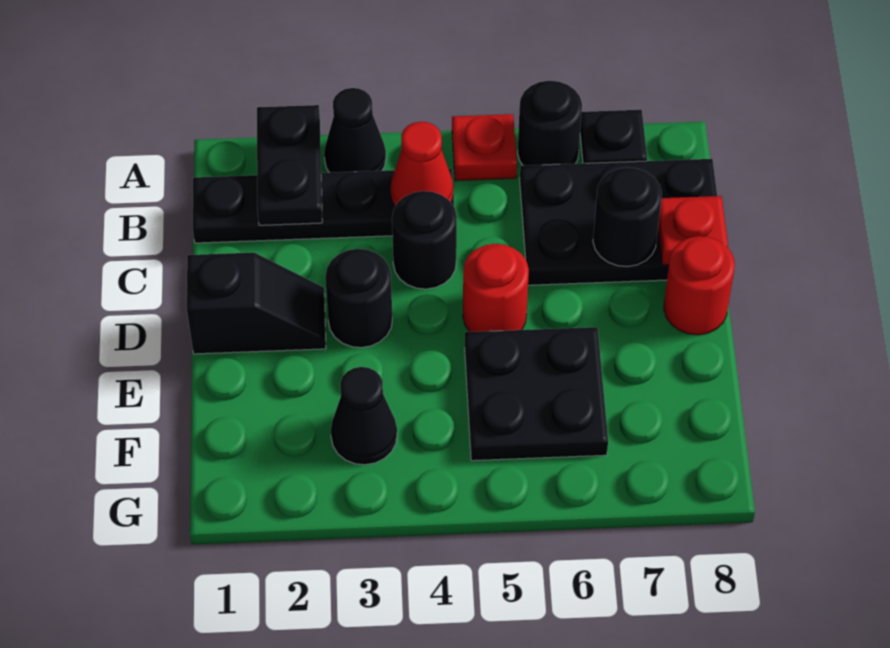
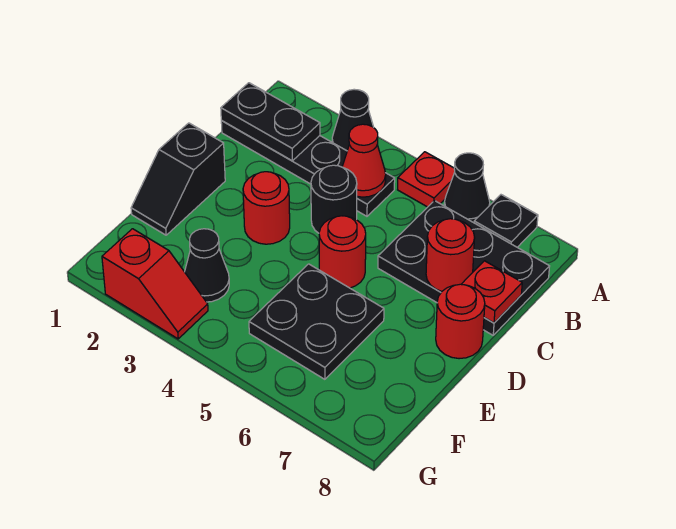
black plate A2:B2 level 2 -> black plate B1:B2 level 2
black round brick A6 level 1 -> black cone A6 level 1
black round brick C7 level 2 -> red round brick C7 level 2
black slope D1:D2 level 1 top 1 -> black slope D1:E1 level 1 top D
black round brick D3 level 1 -> red round brick D3 level 1
none -> red slope G2:G3 level 1 top 2

